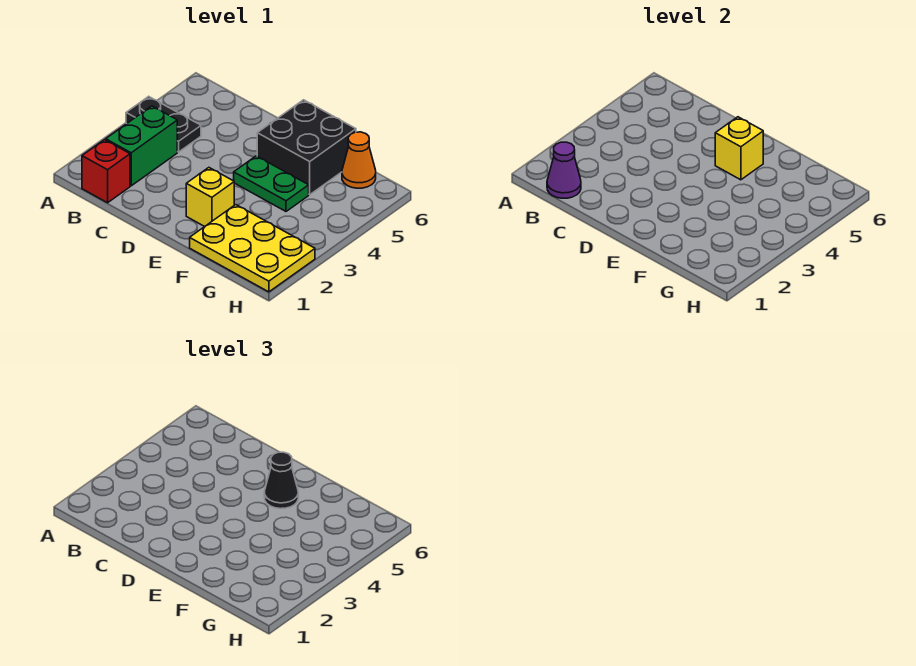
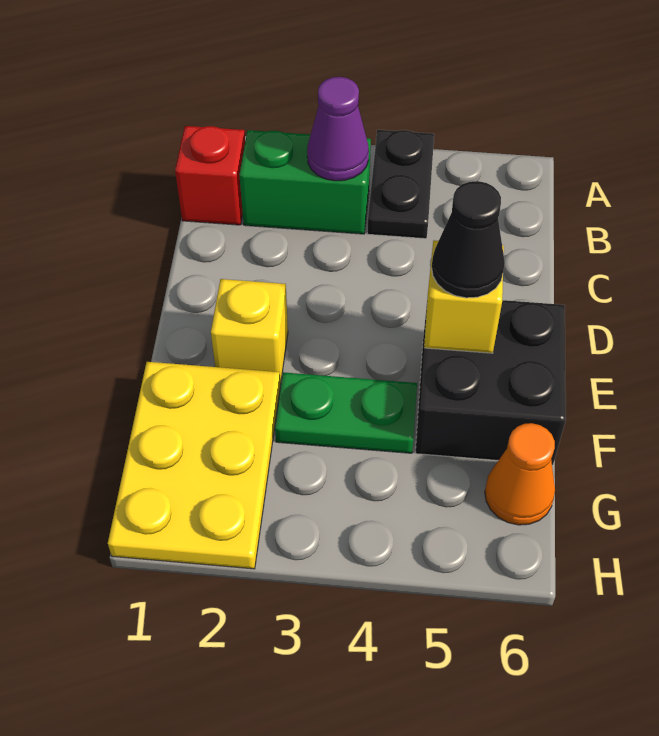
purple cone B1 level 2 -> purple cone B3 level 2
green plate E4:F4 level 1 -> green plate F3:F4 level 1

